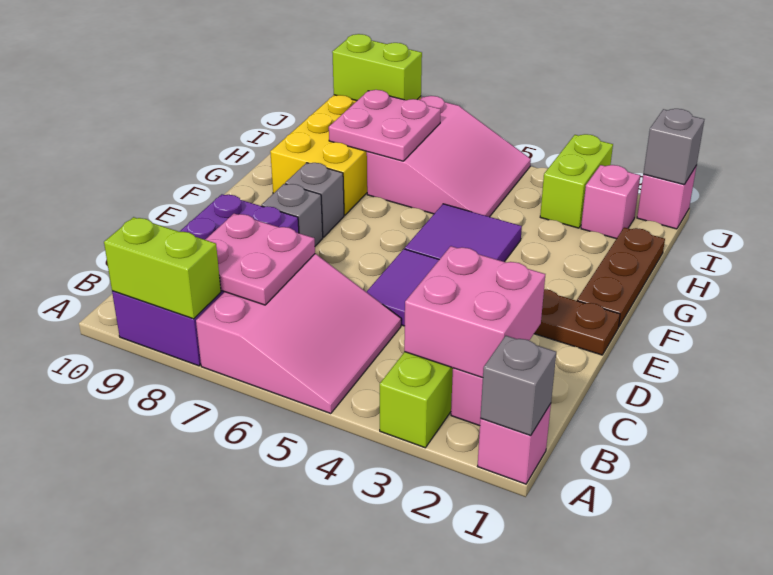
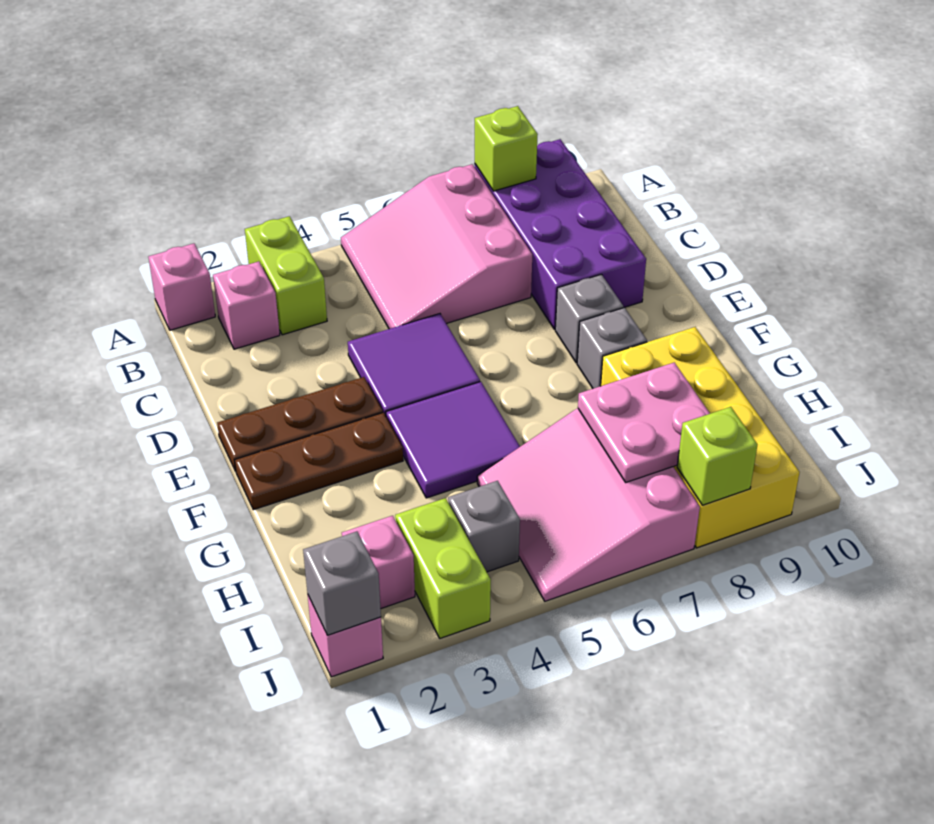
grey brick A1 level 2 -> grey brick I4 level 1
lime brick A8:A9 level 2 -> lime brick A8 level 2
pink brick B2:C3 level 2 -> none
pink plate B7:C8 level 2 -> none
brown plate F1:H1 level 1 -> brown plate F1:F3 level 1
lime brick J8:J9 level 2 -> lime brick J8 level 2

